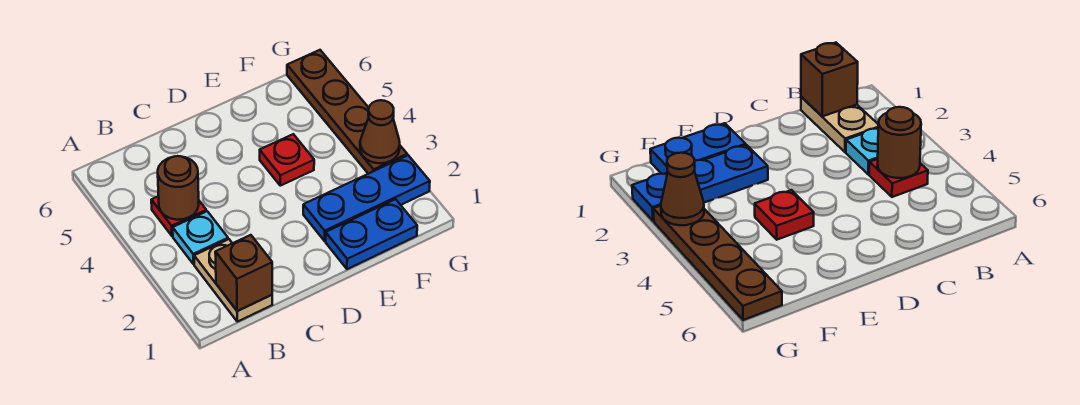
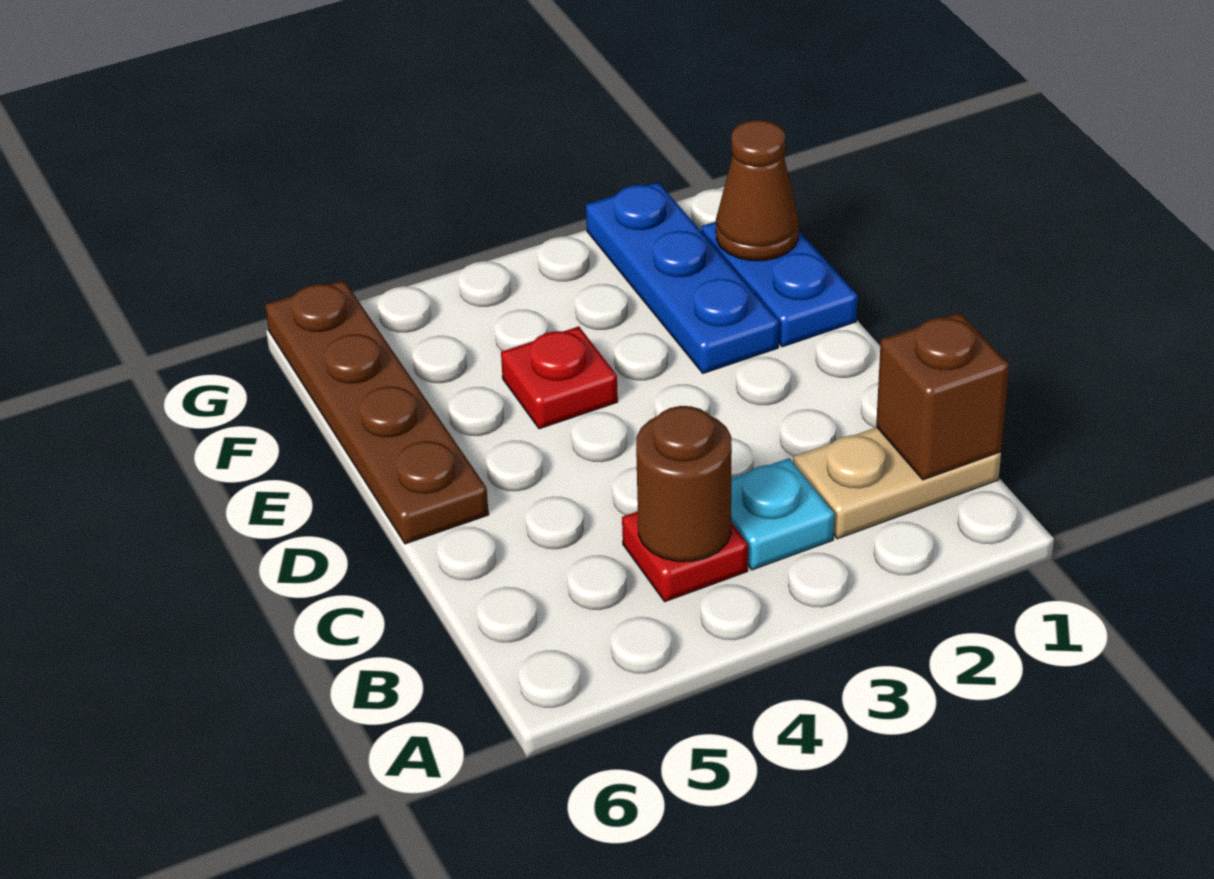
brown plate G3:G6 level 1 -> brown plate D6:G6 level 1
brown cone G3 level 2 -> brown cone F1 level 2

